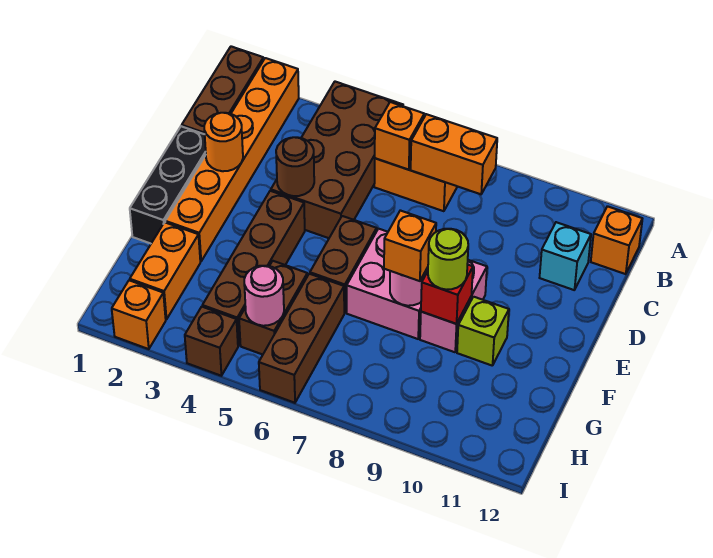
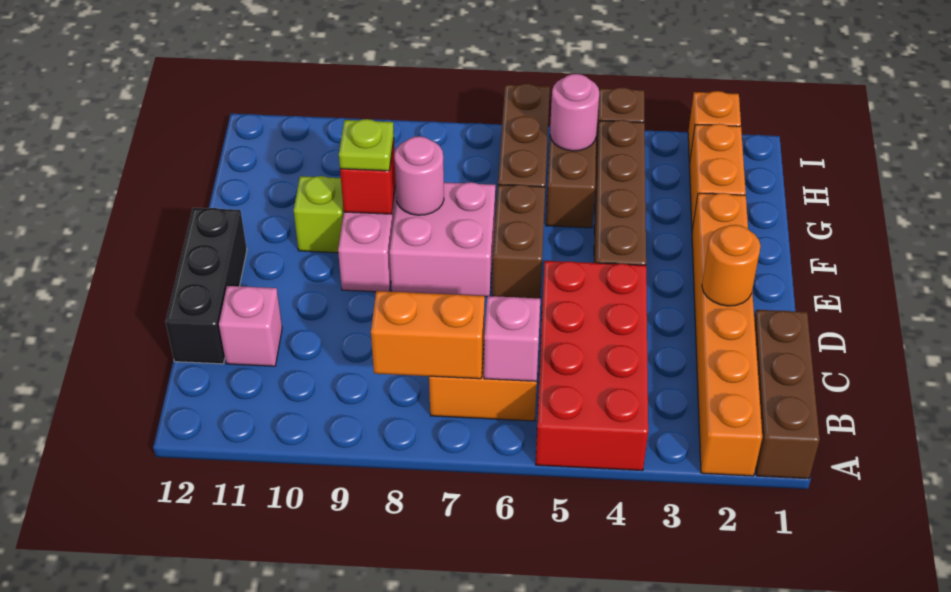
brown brick A4:D5 level 1 -> red brick A4:D5 level 1
orange brick B6 level 2 -> pink brick B6 level 2
orange brick B12 level 1 -> none
cyan brick C11 level 1 -> pink brick C11 level 1
black brick D1:F1 level 1 -> black brick C12:E12 level 1
brown round brick D4 level 2 -> none
orange brick F8 level 3 -> none
lime round brick F9 level 3 -> lime plate F9 level 3

